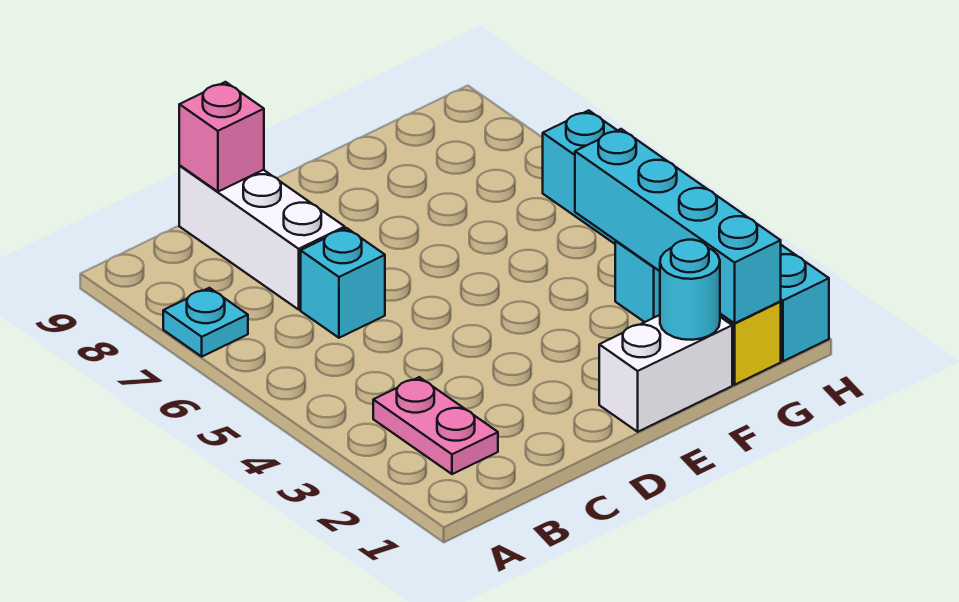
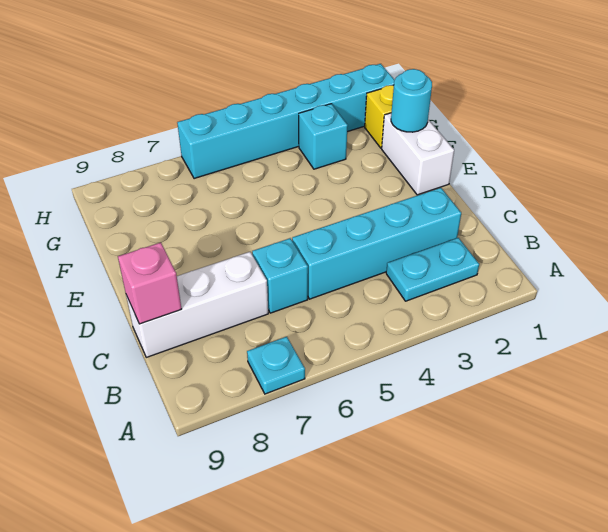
pink plate B2:B3 level 1 -> cyan plate B2:B3 level 1
cyan brick G1:G4 level 2 -> cyan brick C2:C5 level 1

